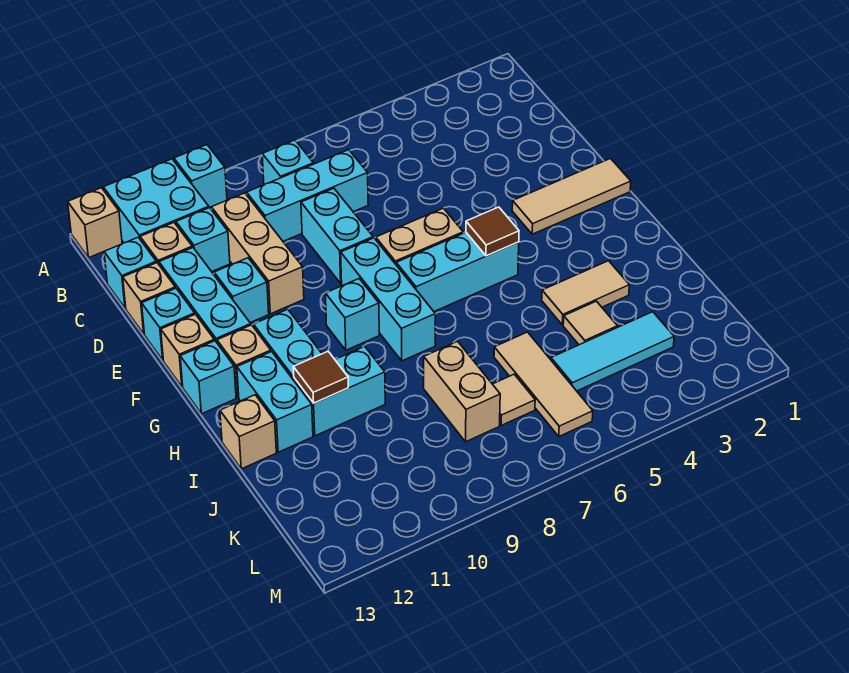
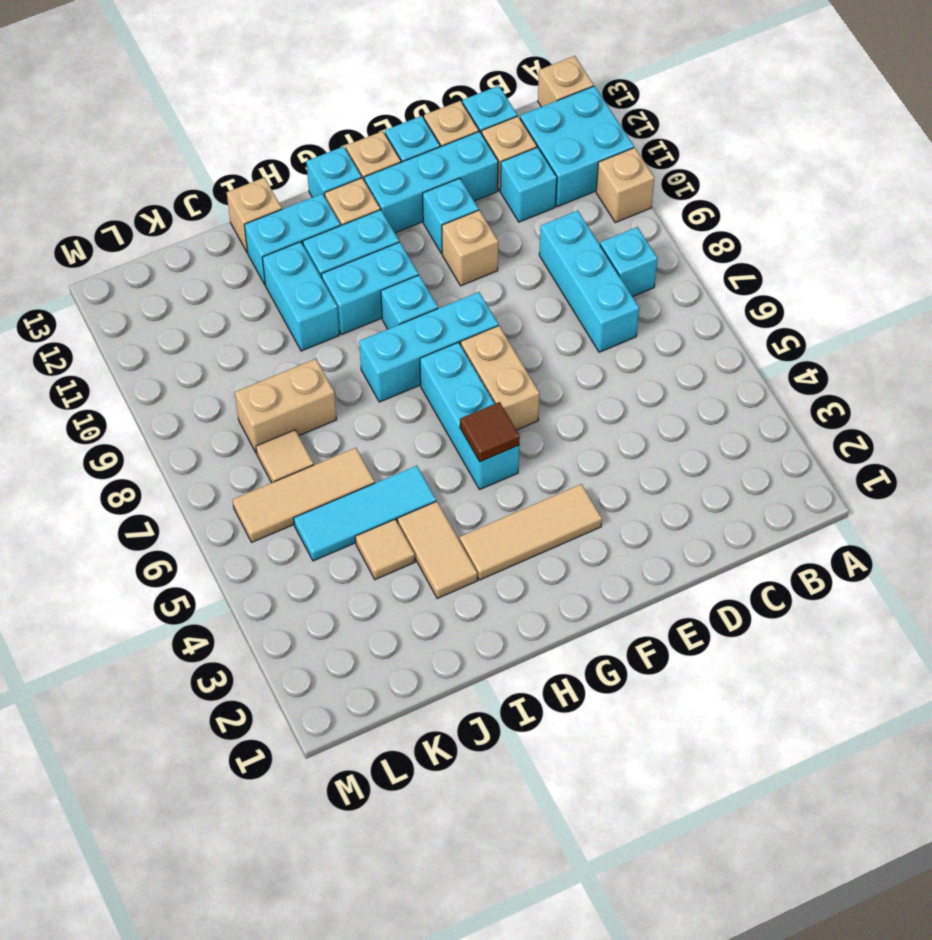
cyan brick A10 level 1 -> tan brick A10 level 1
tan brick C10:E10 level 1 -> tan brick E10 level 1
cyan brick D8:E8 level 1 -> cyan brick G10:H10 level 1
tan tile F1:F3 level 1 -> tan tile F3:H3 level 1
brown tile I11 level 2 -> none
cyan tile K3:K5 level 1 -> cyan tile I5:K5 level 1

